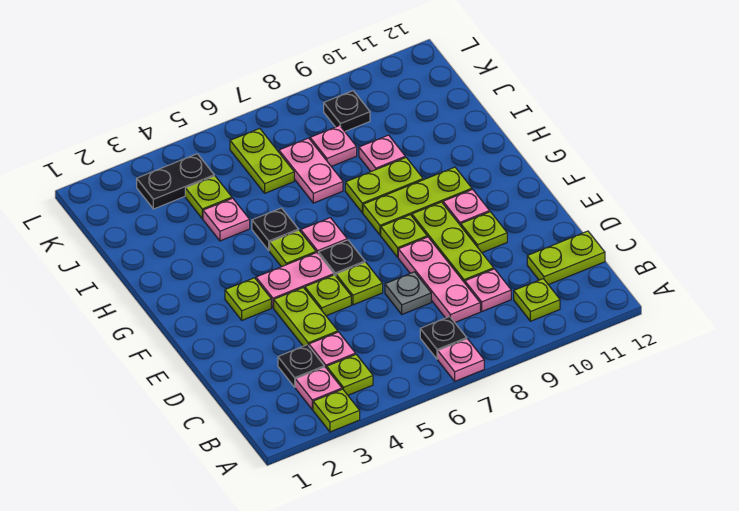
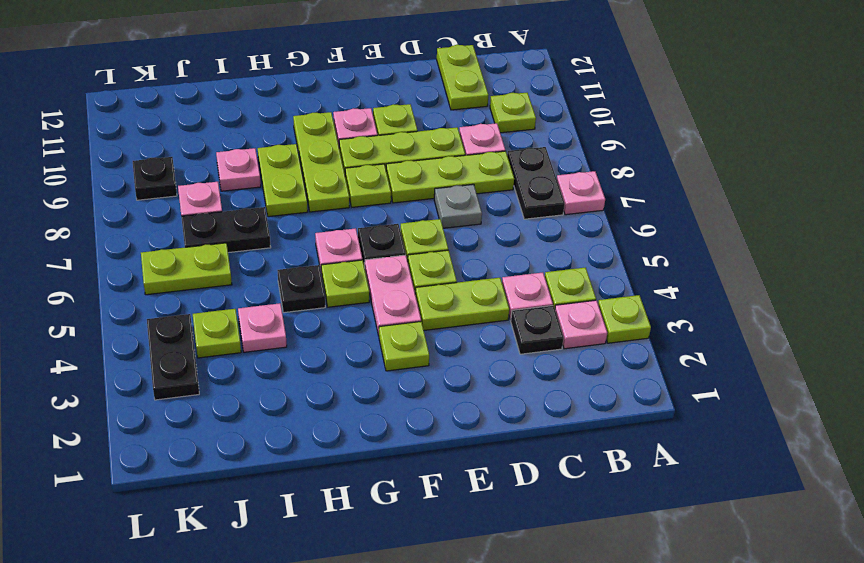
black plate B7 level 1 -> black plate B7:B8 level 1
pink plate C8:E8 level 1 -> lime plate C8:E8 level 1
pink plate I7:J7 level 1 -> black plate I7:J7 level 1

